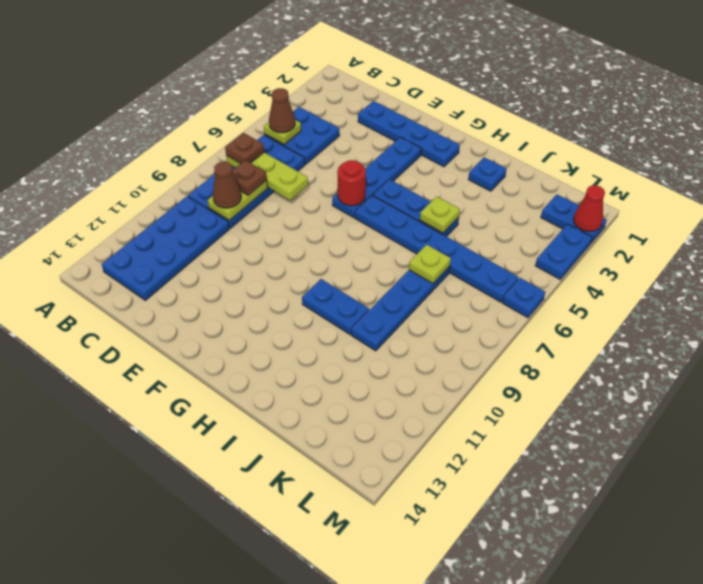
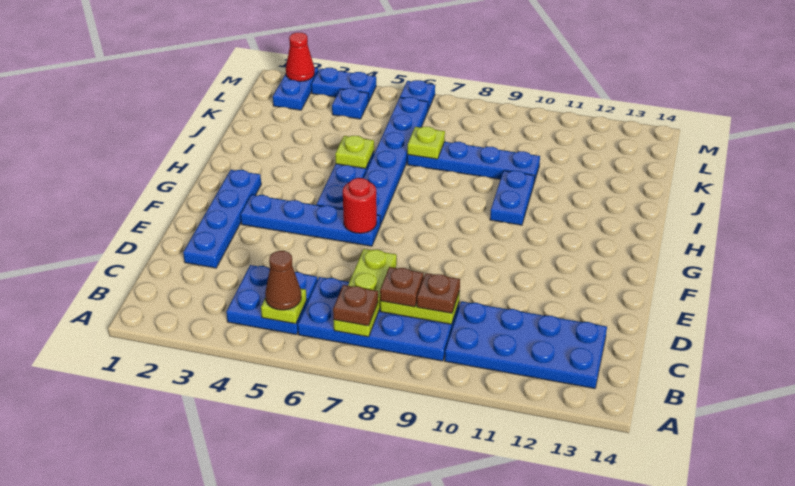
brown cone C9 level 3 -> brown plate C9 level 3
blue plate I2 level 1 -> blue plate L4 level 1

